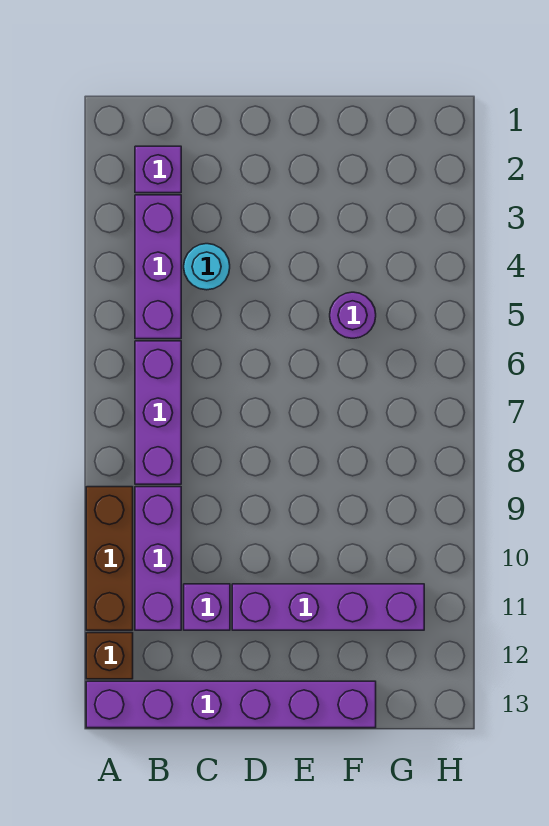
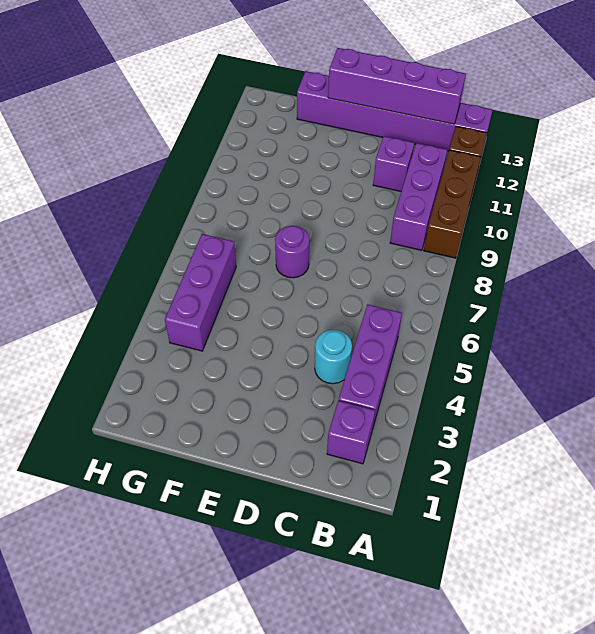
purple brick B6:B8 level 1 -> purple brick G4:G6 level 1
purple brick D11:G11 level 1 -> purple brick B13:E13 level 2
purple round brick F5 level 1 -> purple round brick E7 level 1

